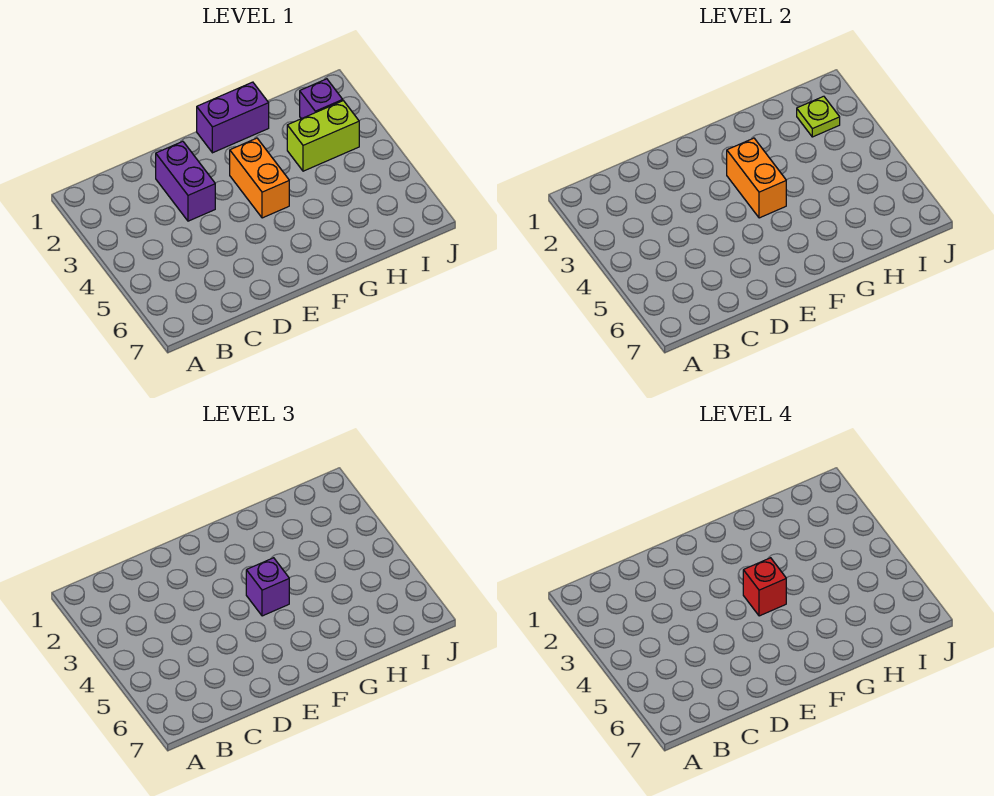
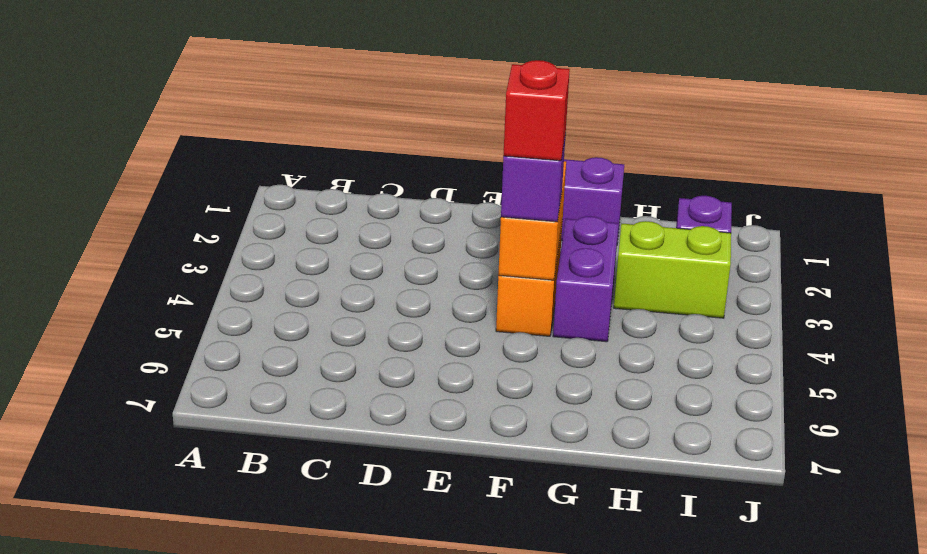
purple brick D2:D3 level 1 -> purple brick G3:G4 level 1
lime plate I2 level 2 -> none

